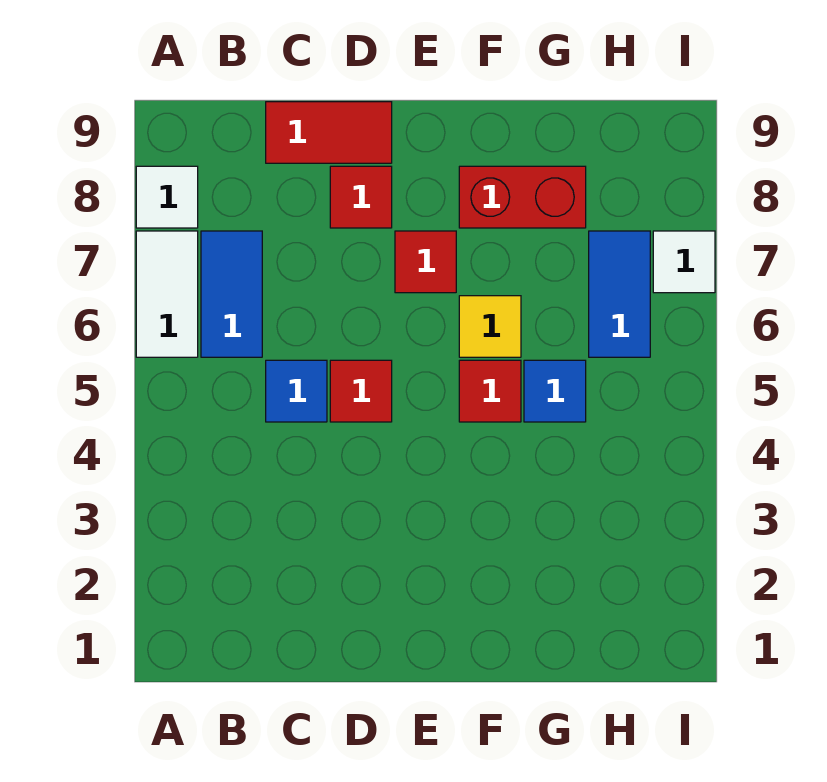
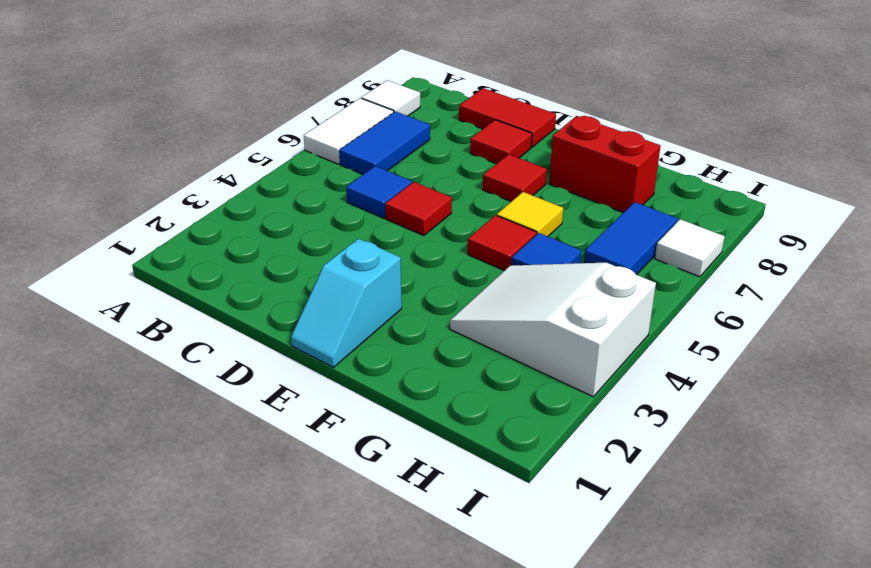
none -> cyan slope E1:E2 level 1 top 2
none -> white slope G3:I4 level 1 top I

